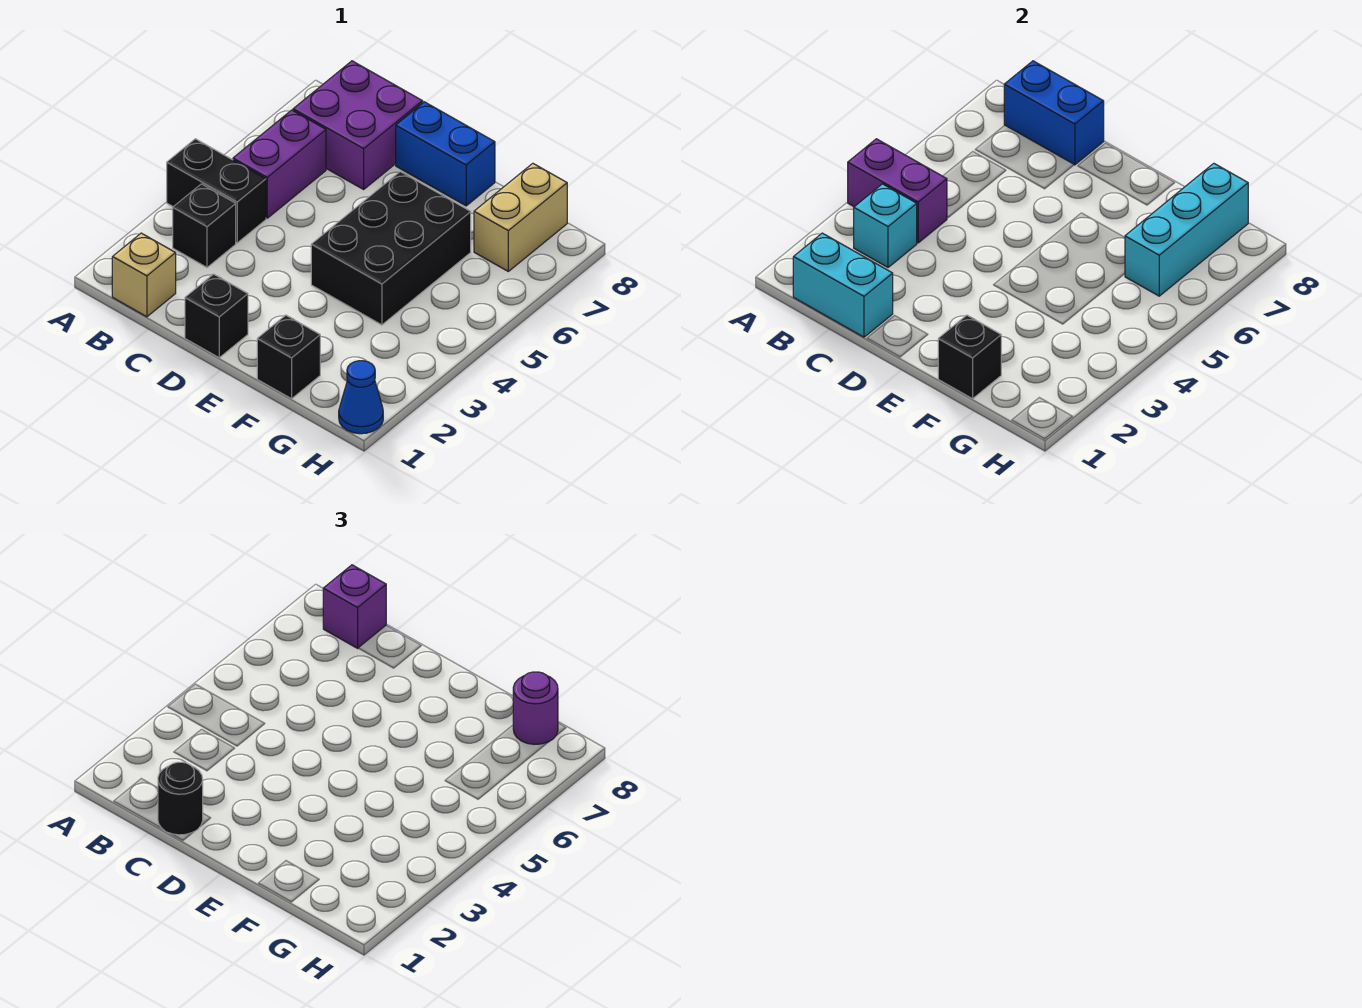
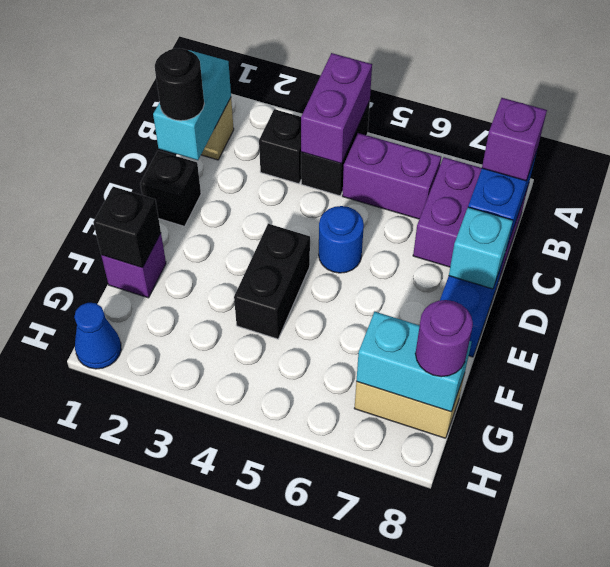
cyan brick B3 level 2 -> cyan brick D8 level 2
none -> blue round brick D5 level 1
black brick E4:F6 level 1 -> black brick E4:F4 level 1
black brick F1 level 1 -> purple brick F1 level 1
cyan brick G6:G8 level 2 -> cyan brick G7:G8 level 2

